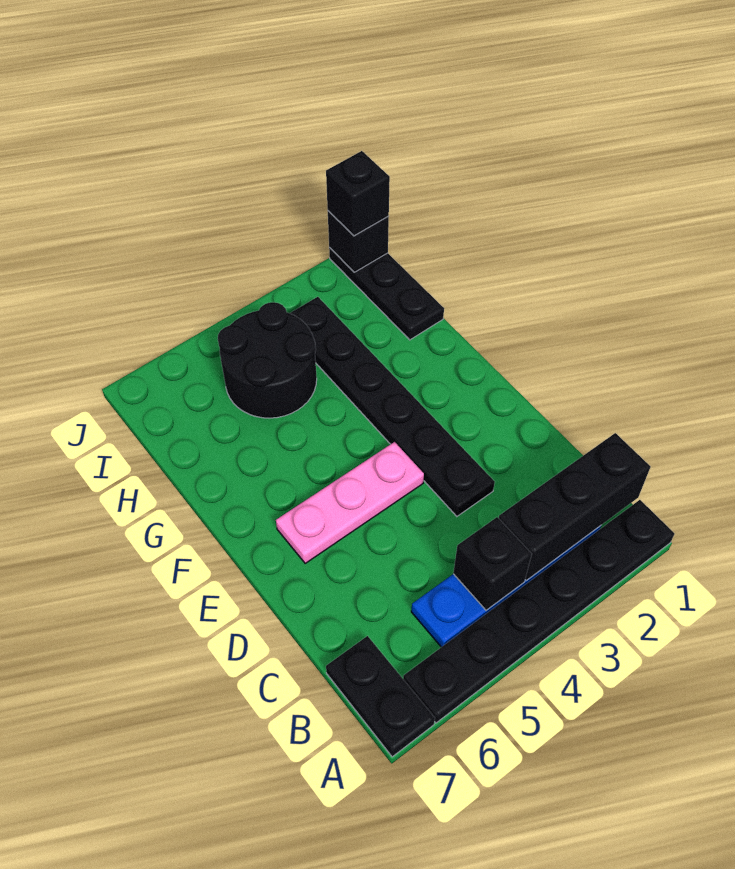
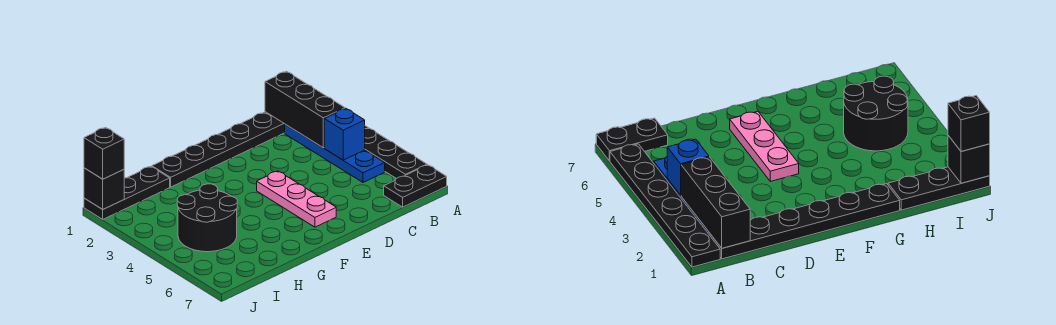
black brick B4 level 2 -> blue brick B4 level 2
black plate D3:I3 level 1 -> black plate B1:G1 level 1

